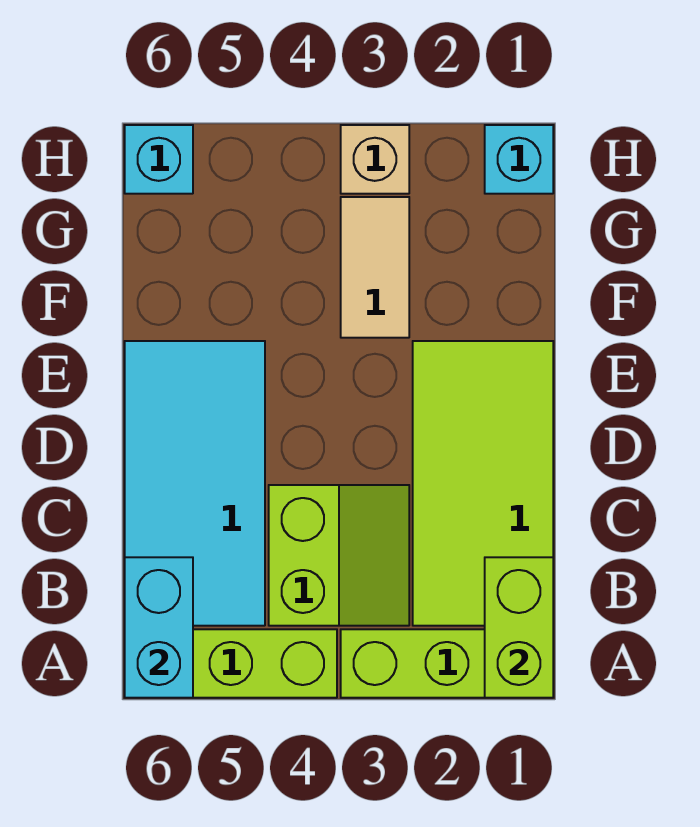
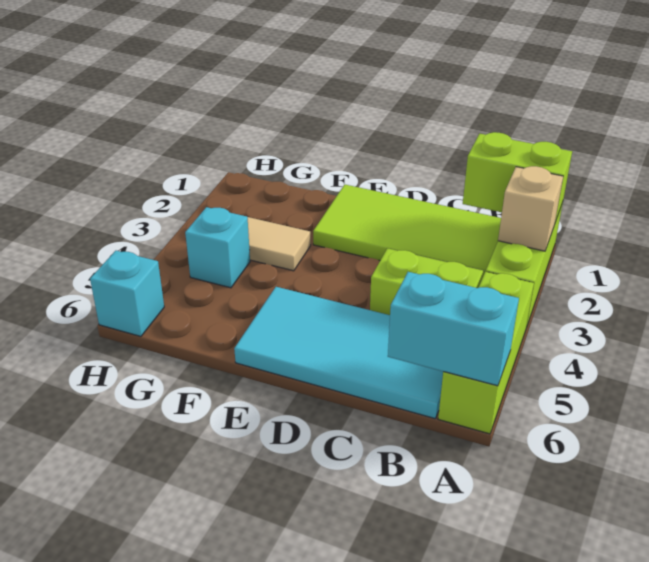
cyan brick H1 level 1 -> cyan brick G4 level 1
tan brick H3 level 1 -> tan brick A2 level 2

